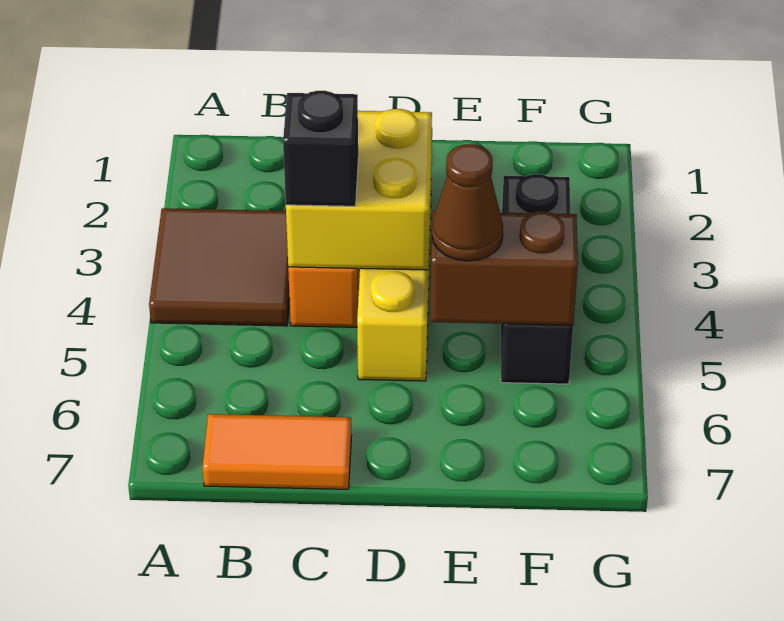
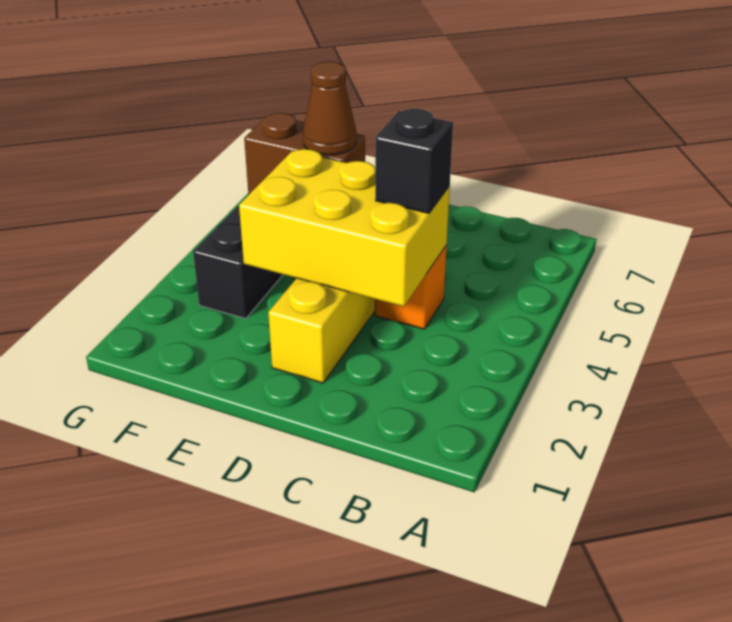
brown tile A3:B4 level 1 -> none
orange tile B7:C7 level 1 -> none
yellow brick C3:D4 level 2 -> yellow brick C3:E4 level 2

